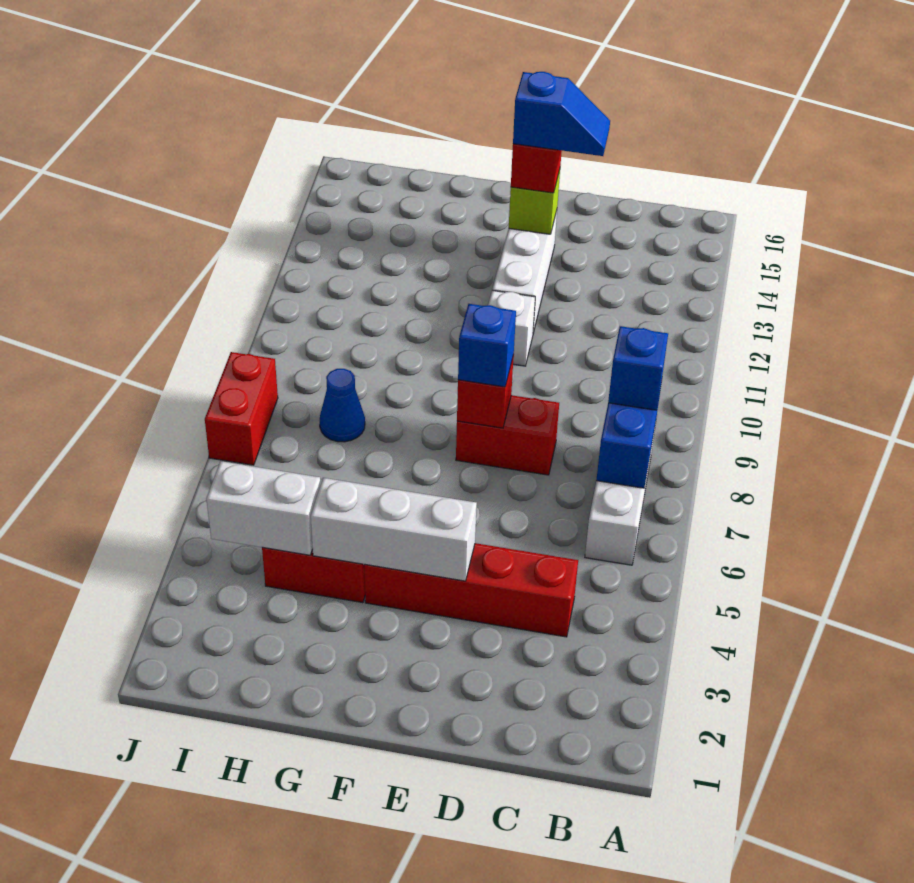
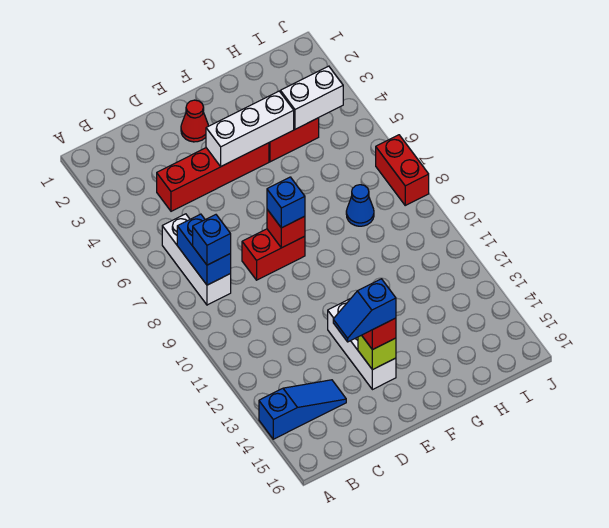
none -> blue slope A14:C14 level 1 top A
none -> red cone E2 level 1
white brick E11 level 1 -> none

